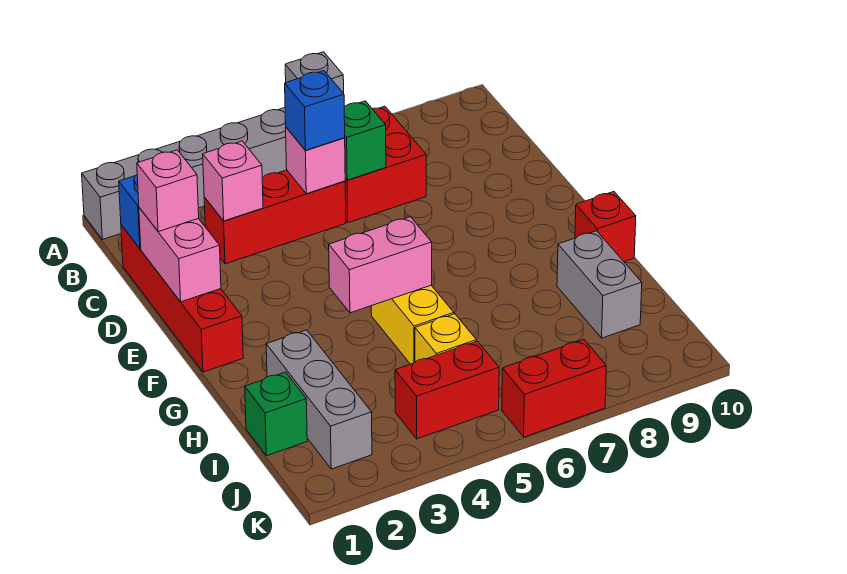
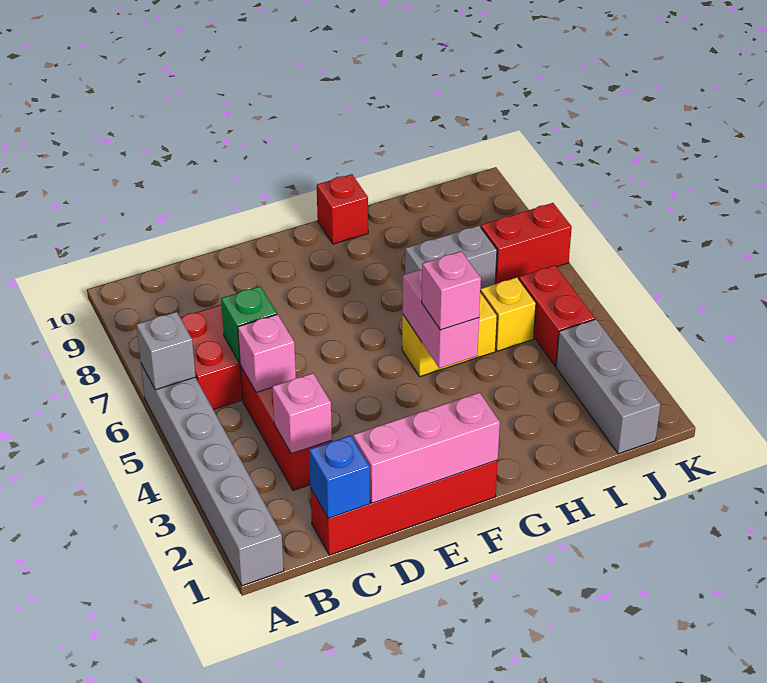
blue brick C5 level 3 -> none
pink brick D1:E1 level 2 -> pink brick D1:F1 level 2
pink brick D1 level 3 -> pink brick G4 level 3
grey brick H2:J2 level 1 -> grey brick J1:J3 level 1
grey brick H9:I9 level 1 -> grey brick H7:I7 level 1
green brick I1 level 1 -> none
red brick K6:K7 level 1 -> red brick J7:K7 level 1

